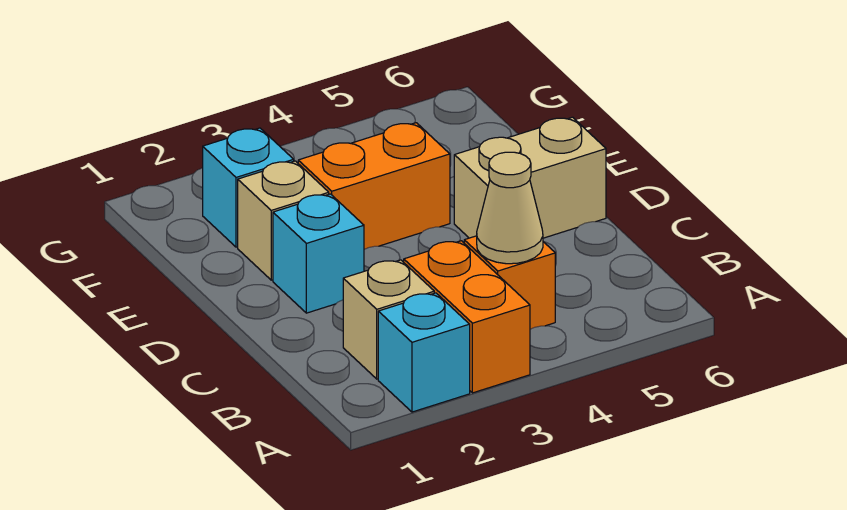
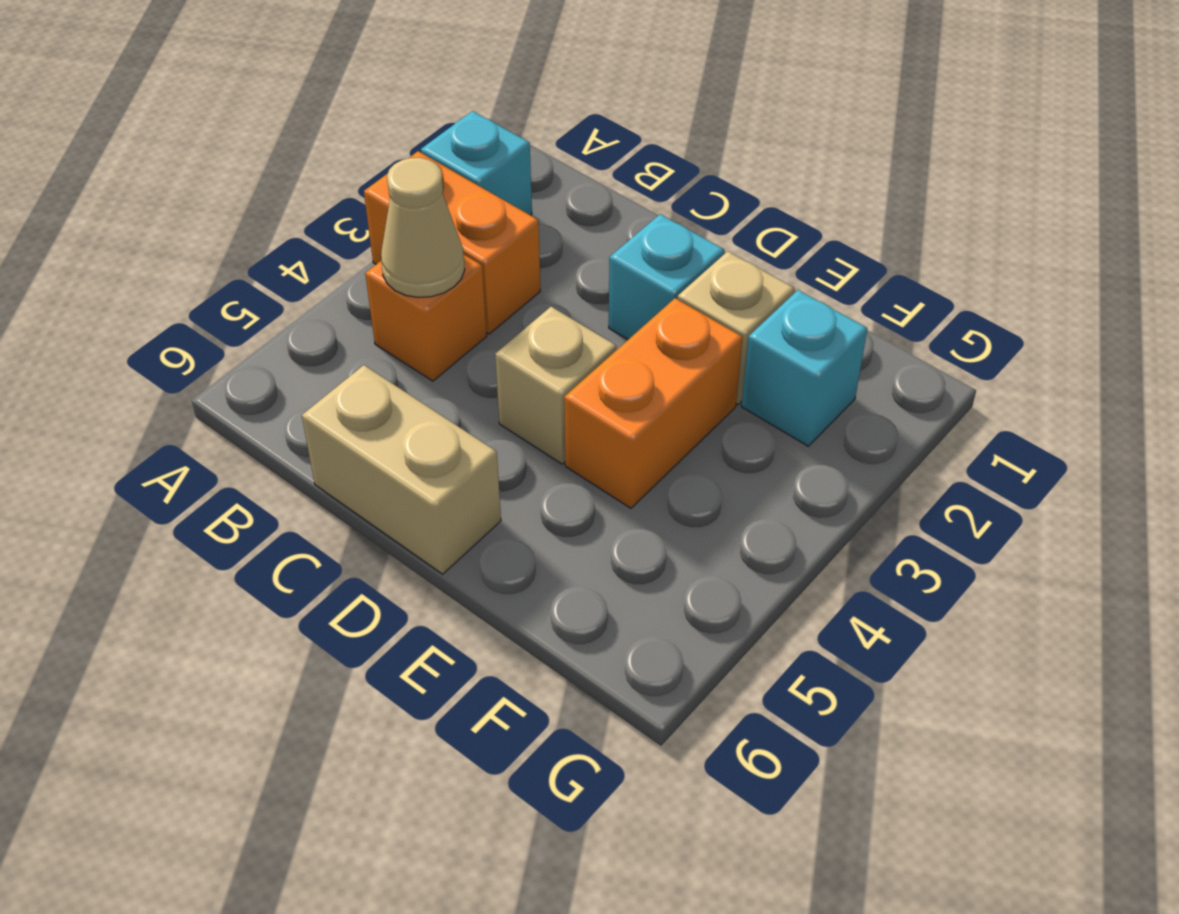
tan brick B2 level 1 -> tan brick D4 level 1
tan brick D5:D6 level 1 -> tan brick C6:D6 level 1

